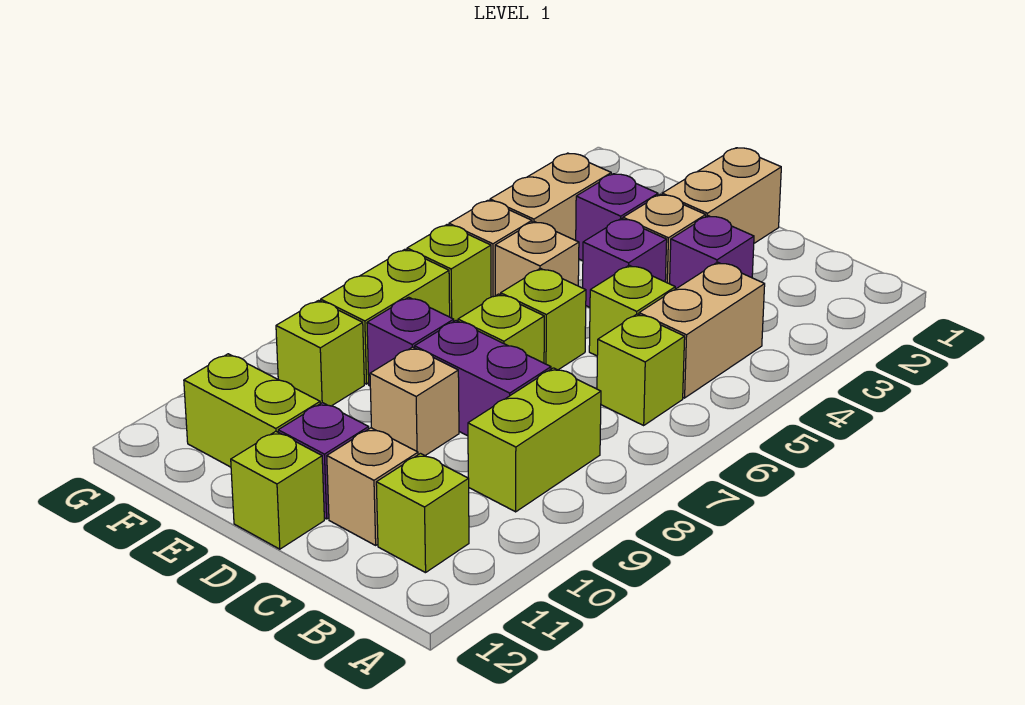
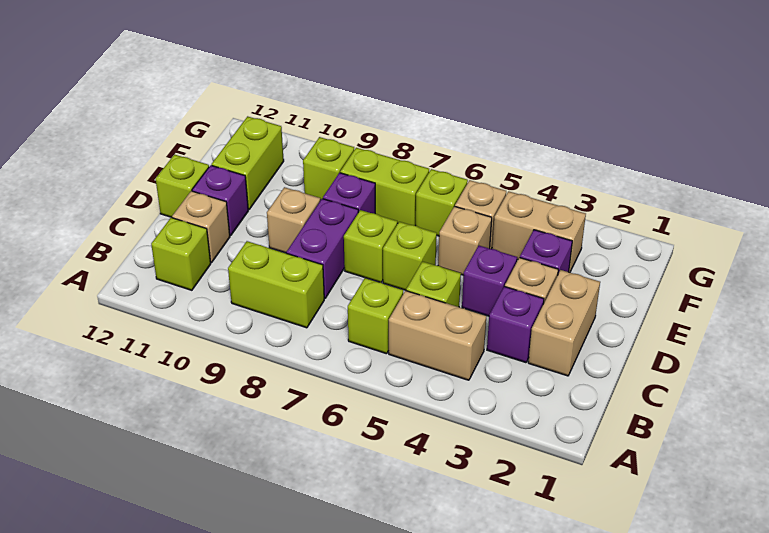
tan brick D1:D2 level 1 -> tan brick C2:D2 level 1

